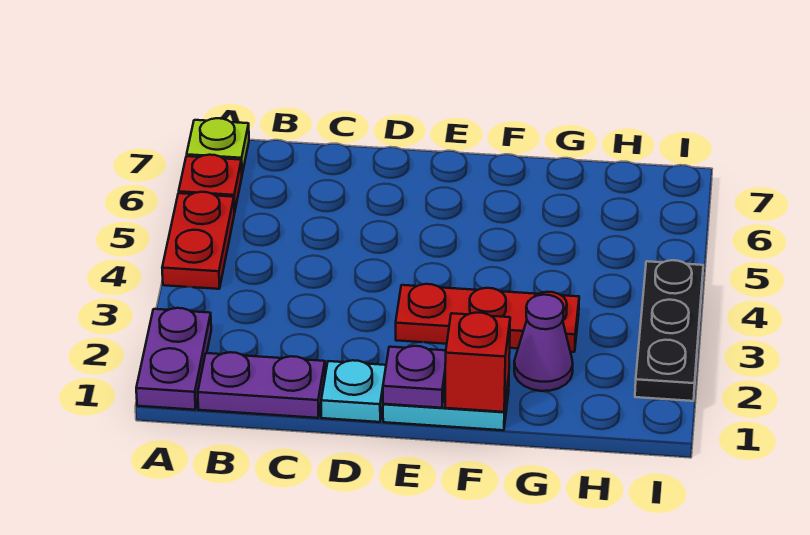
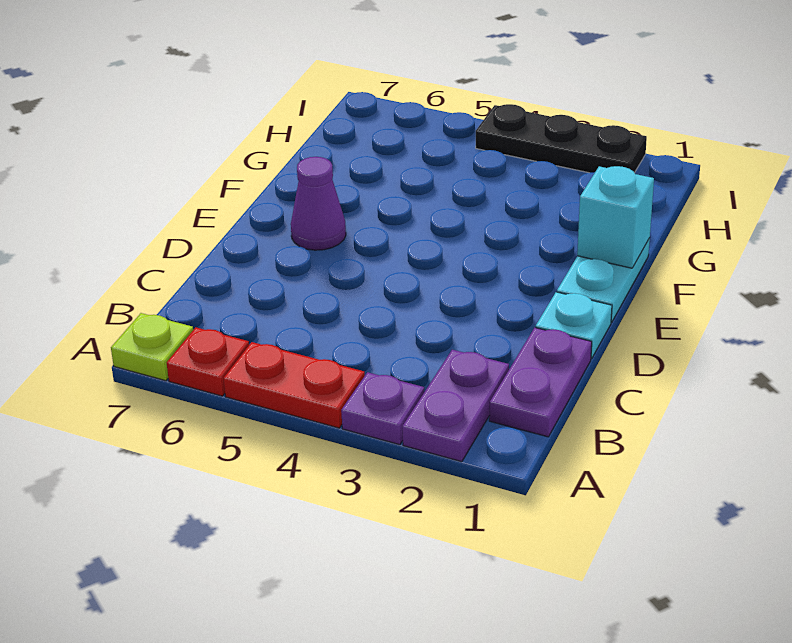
purple plate A1:A2 level 1 -> purple plate A2:B2 level 1
purple plate E1 level 2 -> purple plate A3 level 1
red plate E3:G3 level 1 -> none
red brick F1 level 2 -> cyan brick F1 level 2
purple cone G2 level 1 -> purple cone E6 level 1

